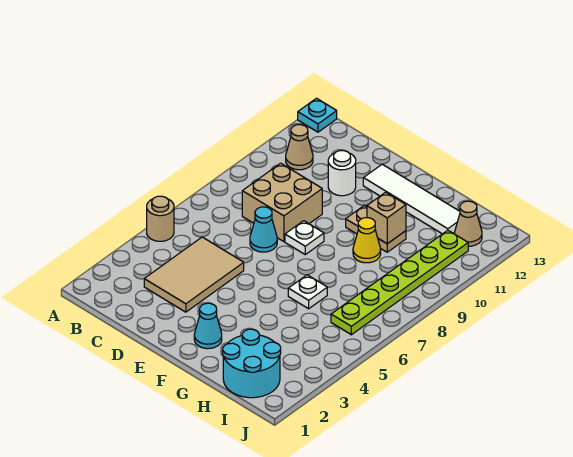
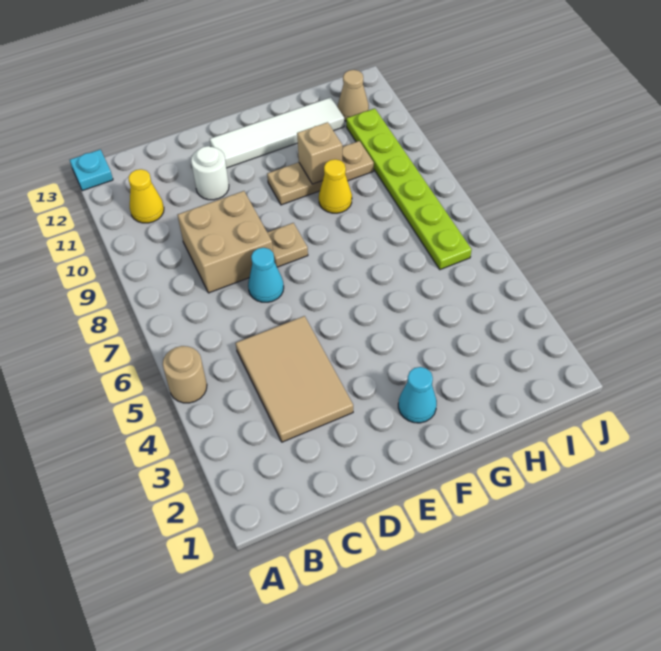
tan cone B11 level 1 -> yellow cone B11 level 1
white plate E8 level 1 -> tan plate E8 level 1
tan plate F10:G10 level 1 -> tan plate F10:H10 level 1
white plate G6 level 1 -> none
cyan round brick H1:I2 level 1 -> none

